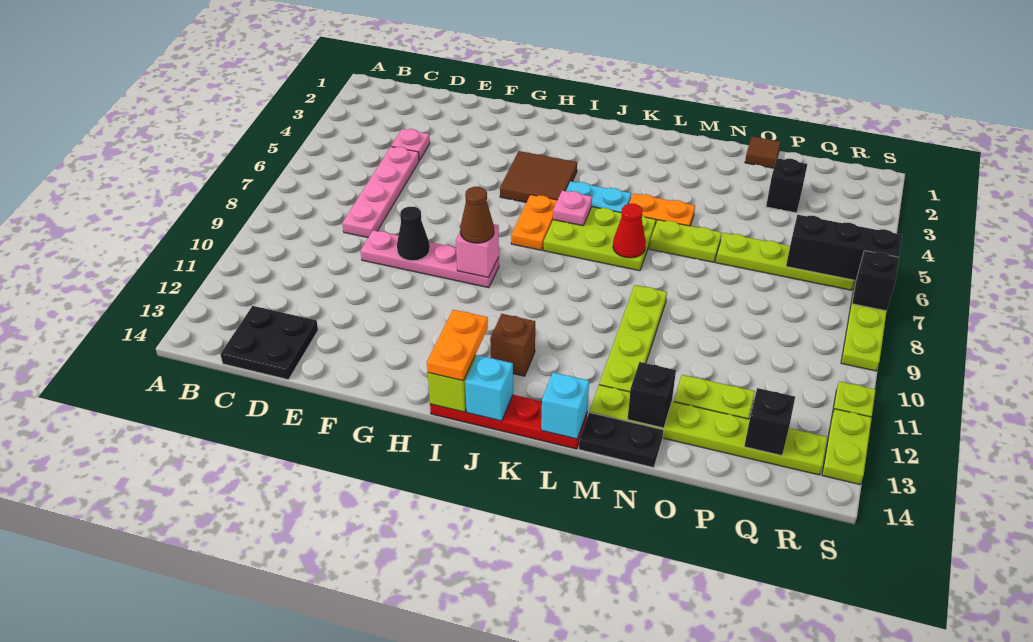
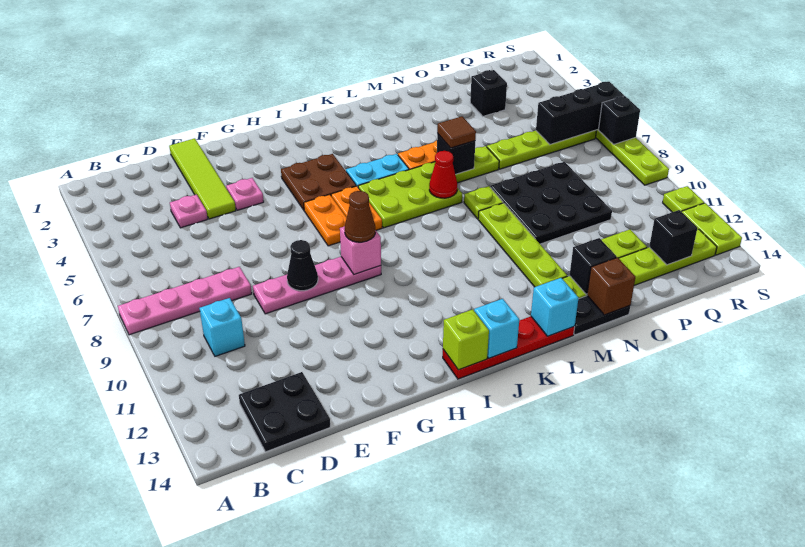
none -> cyan brick C10 level 1
pink plate D5:D8 level 1 -> pink plate A8:D8 level 1
none -> lime tile E1:E4 level 1
brown tile H4:I5 level 1 -> brown plate H4:I5 level 1
orange plate I13:I14 level 3 -> orange plate H6:H7 level 1
pink plate J6 level 2 -> pink plate F4 level 1
brown brick J12 level 1 -> brown brick N14 level 2
none -> black brick M6 level 2
none -> lime plate M8 level 1
none -> black plate N8:P10 level 1
brown tile O1 level 1 -> brown tile M6 level 3

